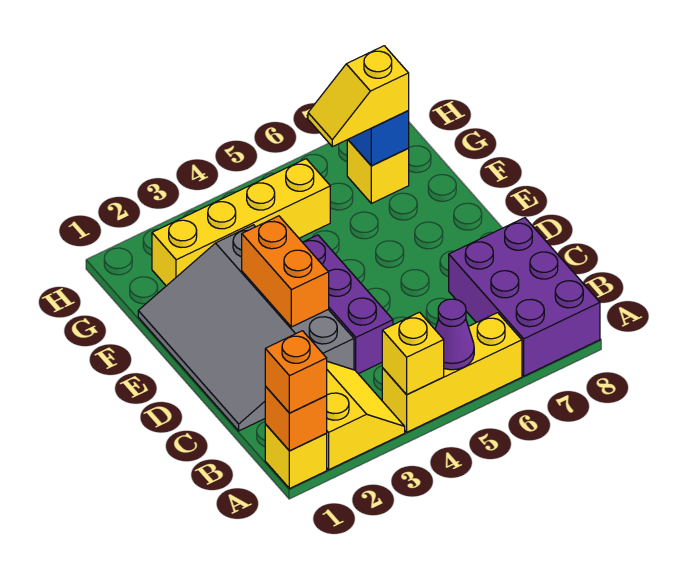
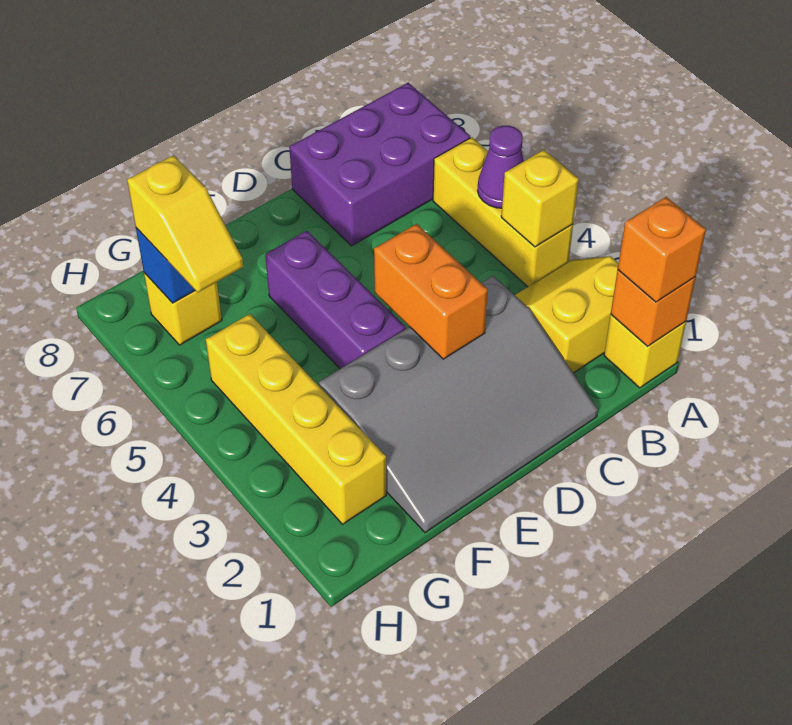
purple brick C4:E4 level 1 -> purple brick E4:E6 level 1
orange brick D3:E3 level 2 -> orange brick D3:D4 level 2

